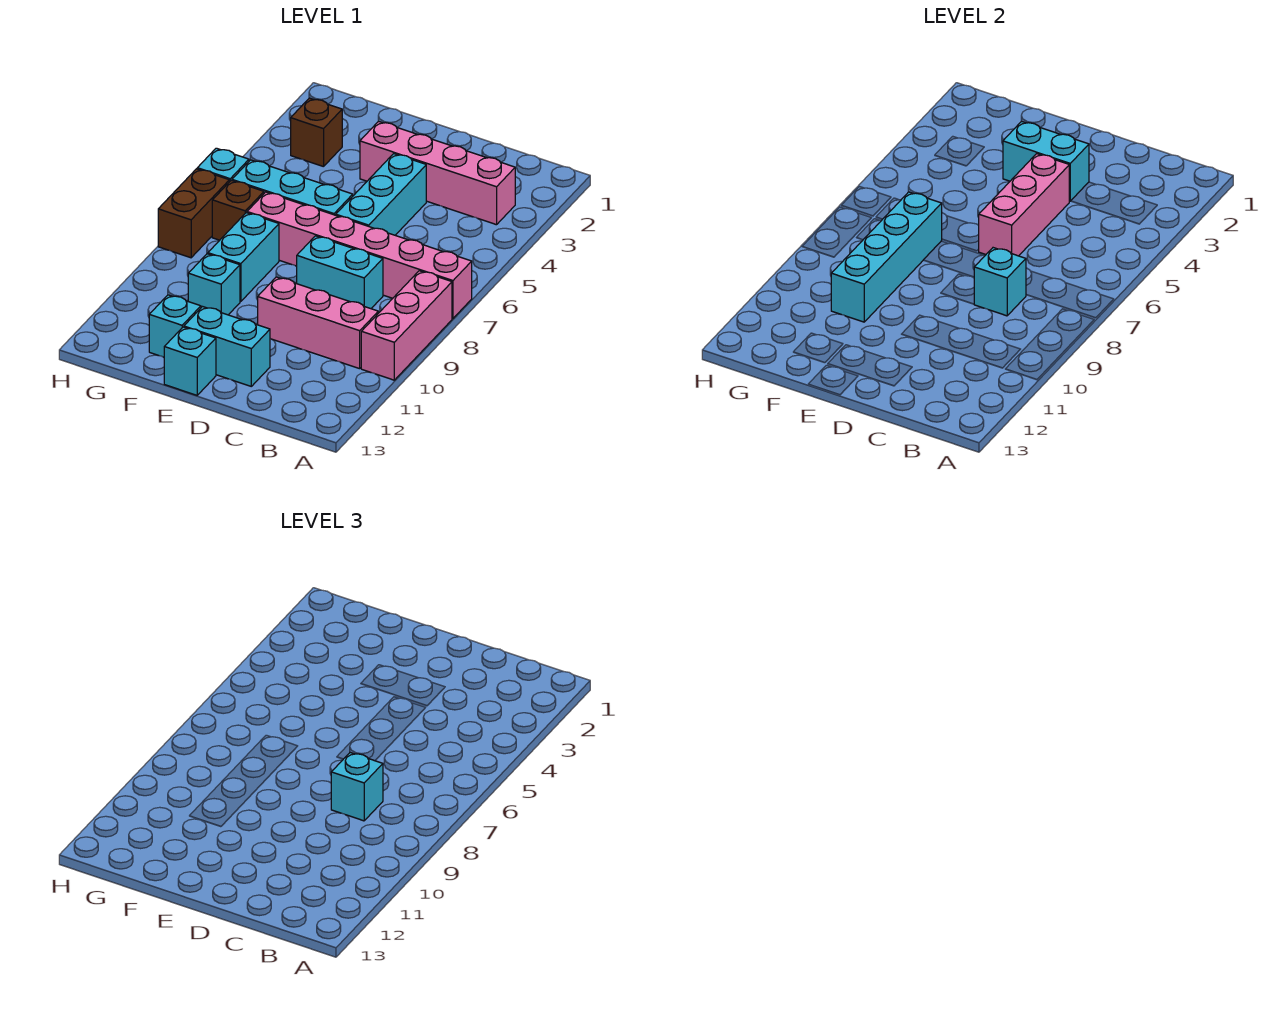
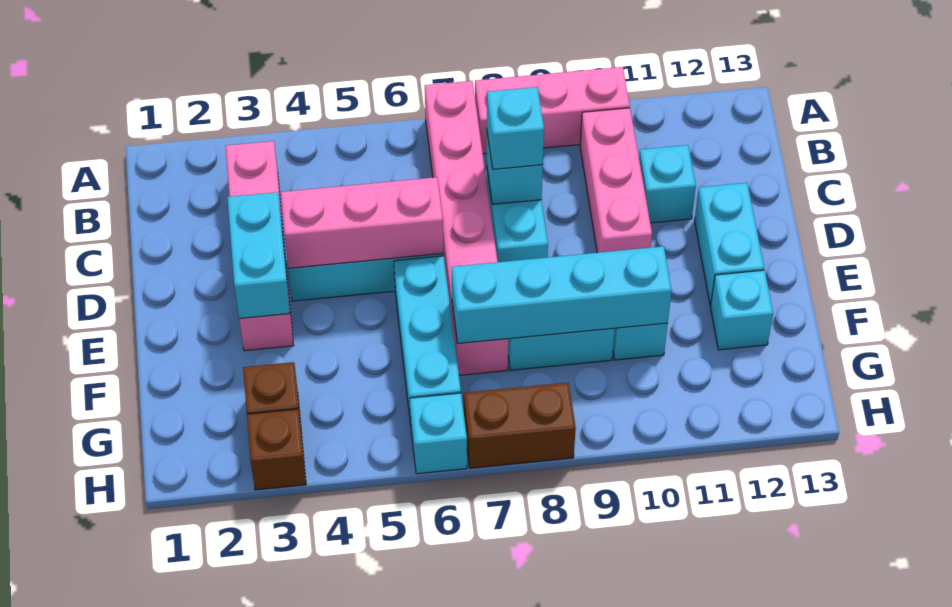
cyan brick E13 level 1 -> cyan brick C11 level 1
brown brick G7 level 1 -> brown brick H3 level 1

